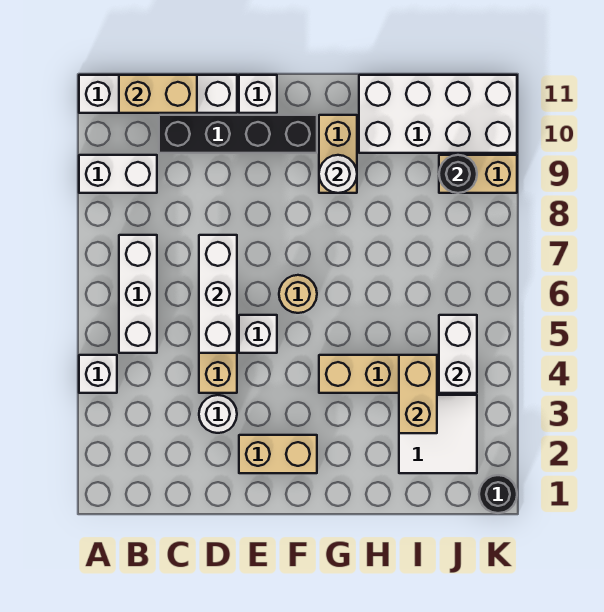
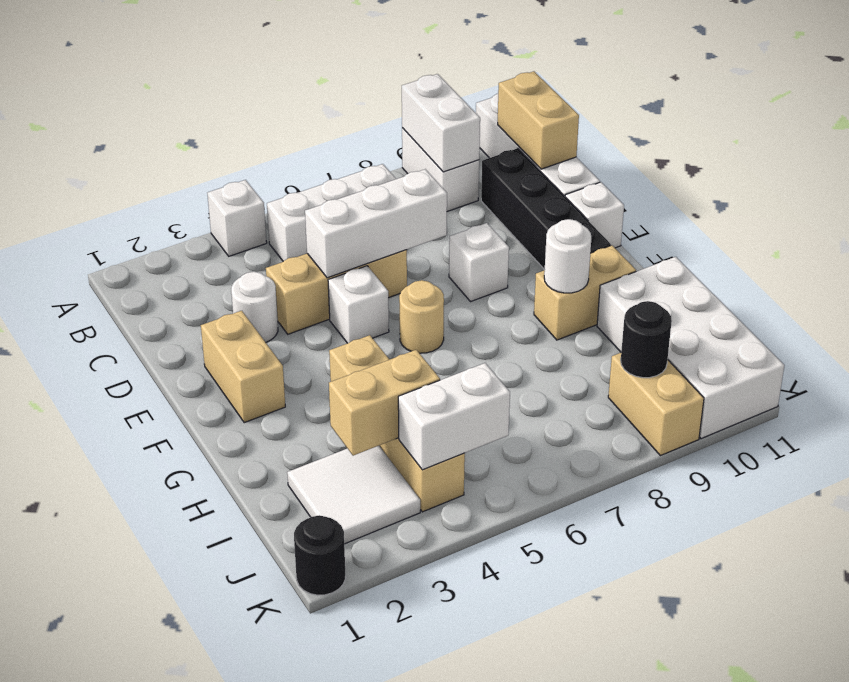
none -> white brick A9:B9 level 2
none -> white brick E8 level 1

